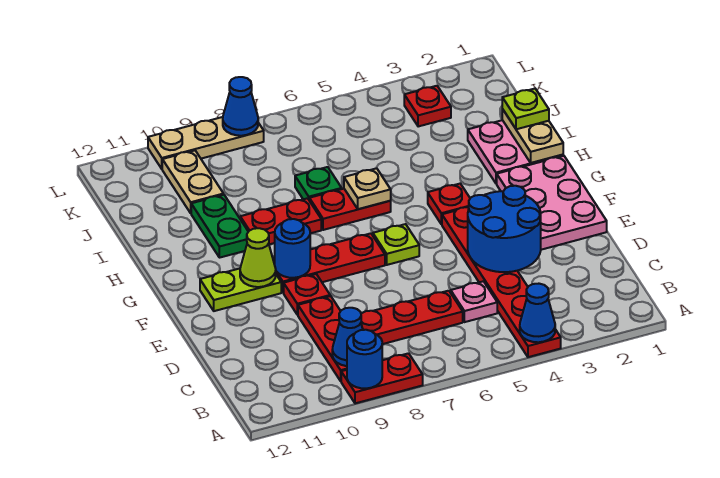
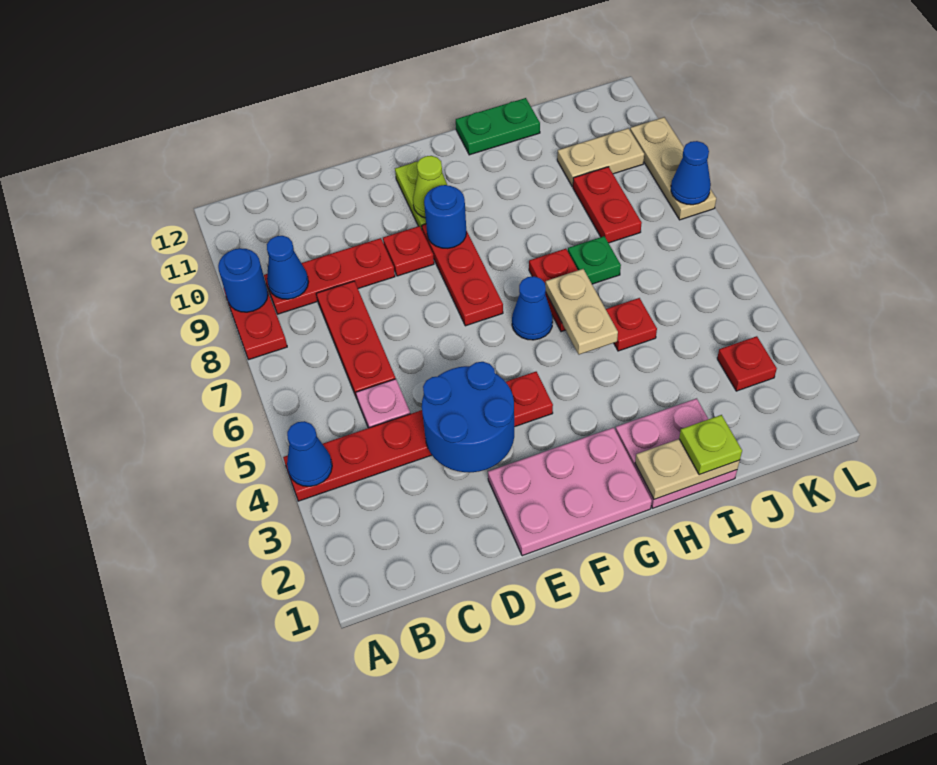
lime plate F6 level 1 -> none
red plate G4 level 1 -> red plate I5 level 1
none -> blue cone G6 level 1
tan plate H6 level 2 -> tan plate H5:H6 level 2
red plate H8:H9 level 1 -> red plate J8:J9 level 1
green plate H10:I10 level 1 -> green plate H12:I12 level 1

